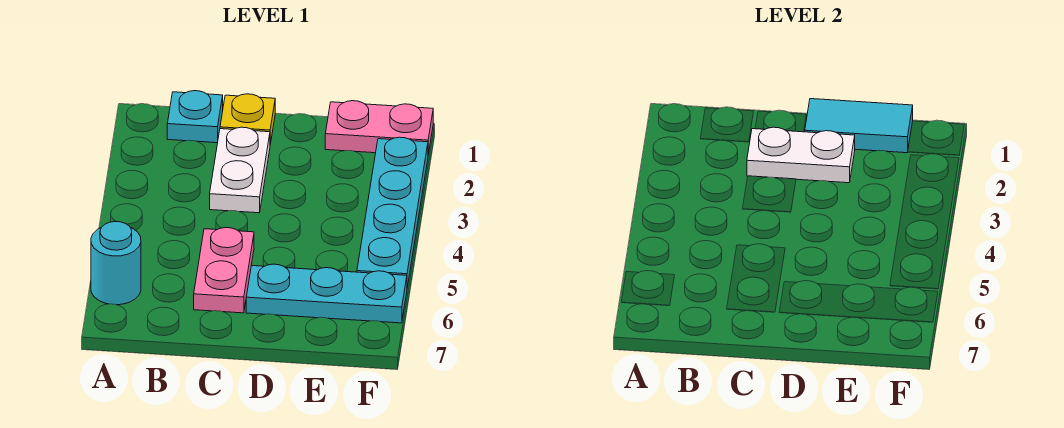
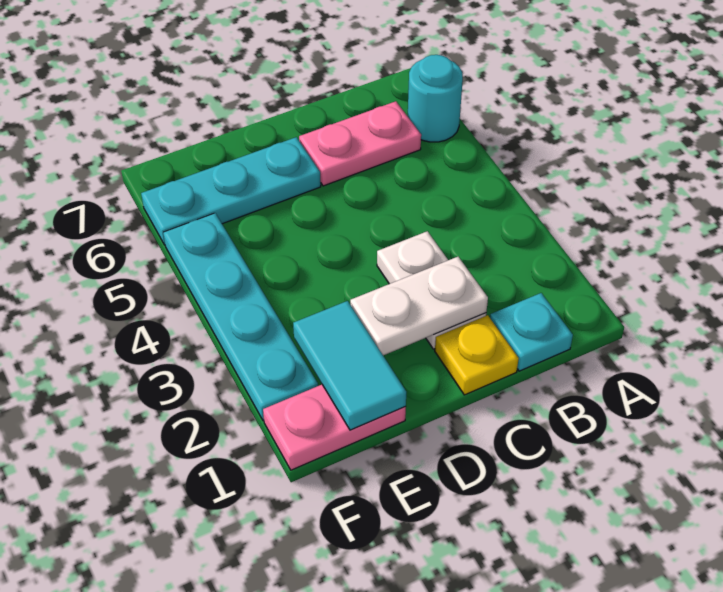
pink plate C5:C6 level 1 -> pink plate B6:C6 level 1
cyan tile D1:E1 level 2 -> cyan tile E1:E2 level 2

